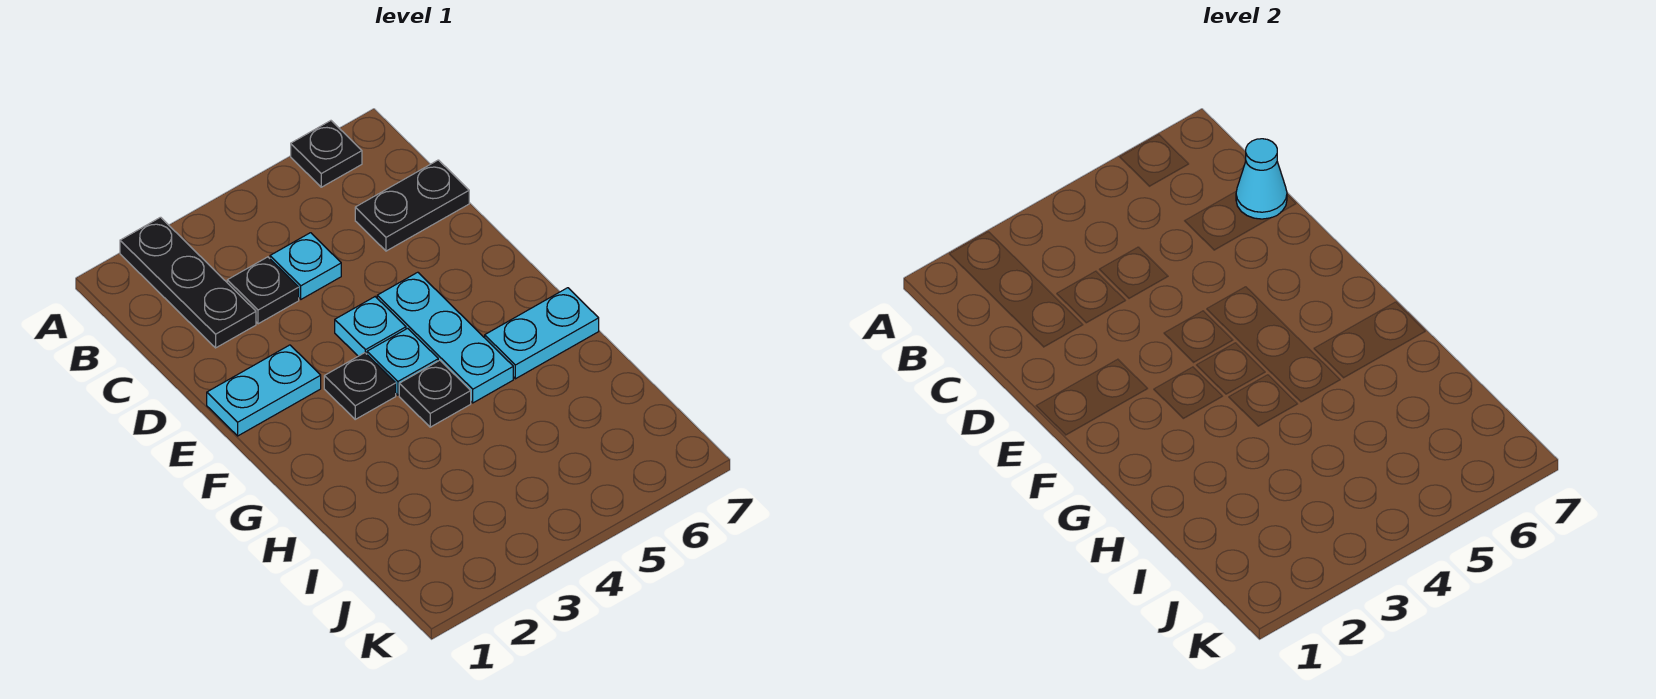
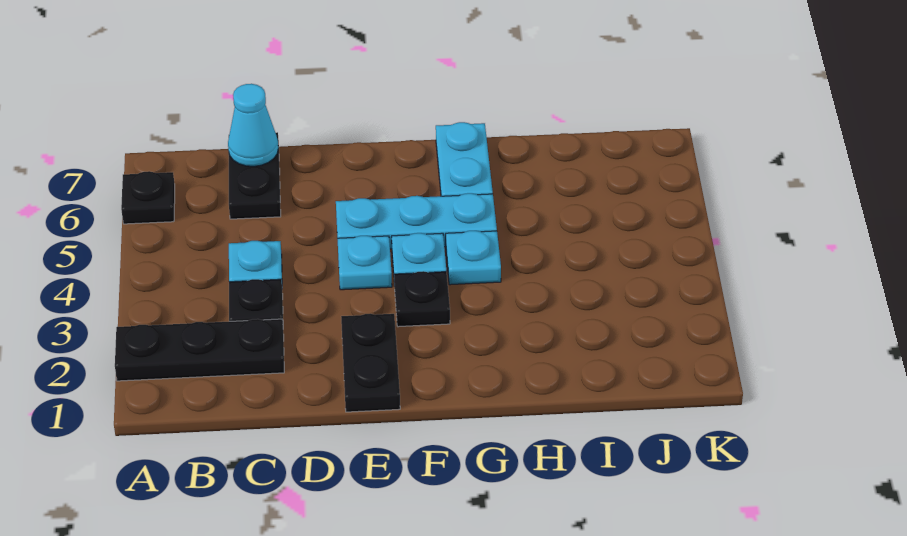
cyan plate E1:E2 level 1 -> black plate E1:E2 level 1
black plate G4 level 1 -> cyan plate G4 level 1

